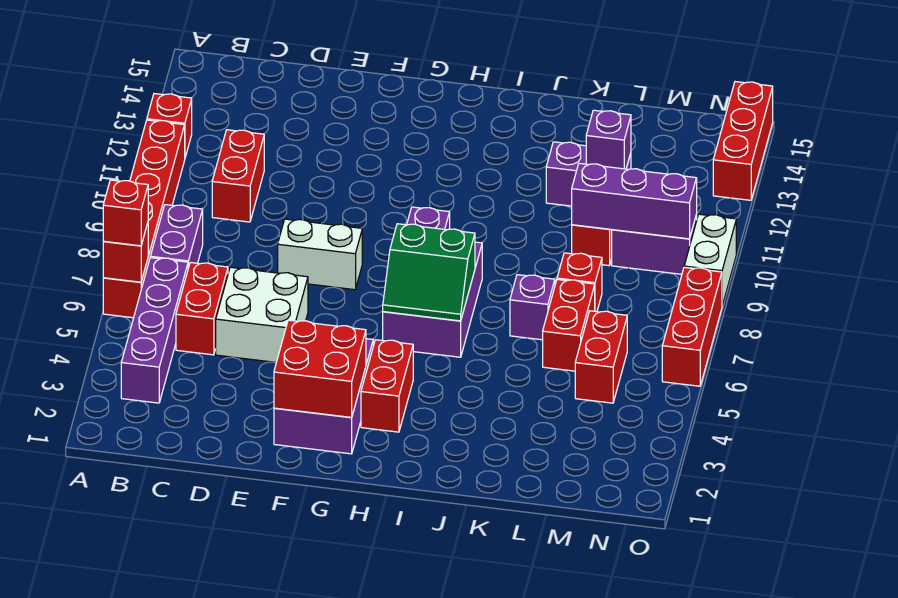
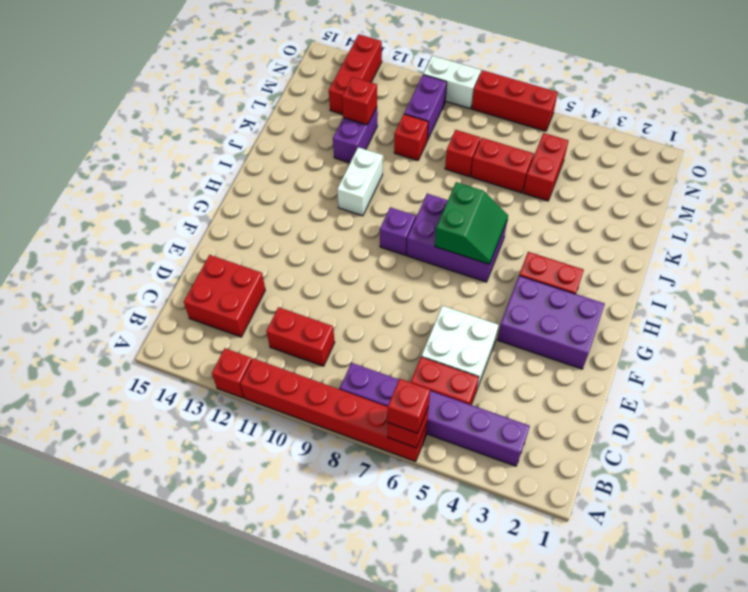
white brick E8:F8 level 1 -> white brick I11:J11 level 1
red brick F2:G3 level 2 -> red brick C13:D14 level 1
purple brick K7 level 1 -> none
purple brick L10:N10 level 2 -> none
purple brick L12 level 2 -> red brick L12 level 2
red brick M5:M6 level 1 -> red brick L5:M5 level 1
red brick O13:O15 level 1 -> red brick M13:O13 level 1

